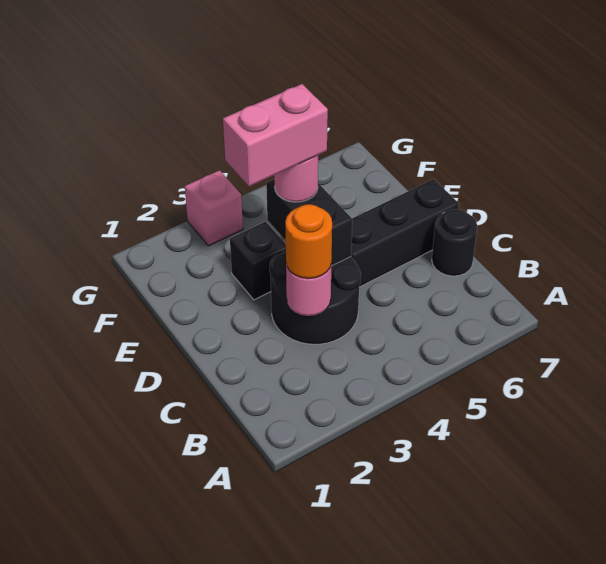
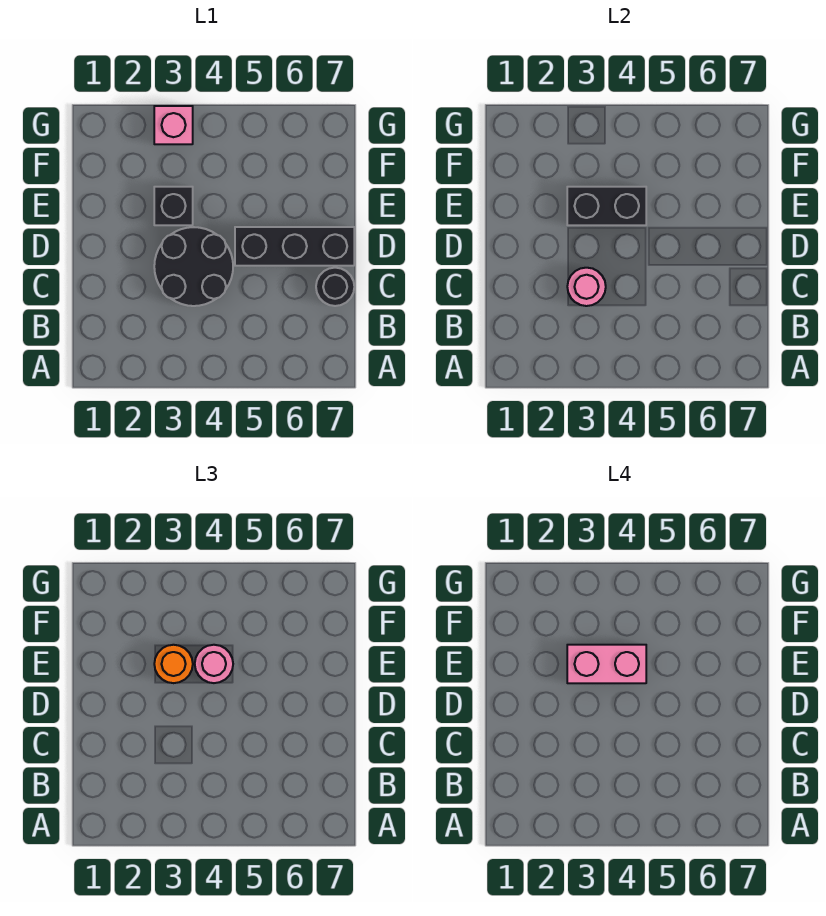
orange round brick C3 level 3 -> orange round brick E3 level 3
black brick D4:E4 level 2 -> black brick E3:E4 level 2

